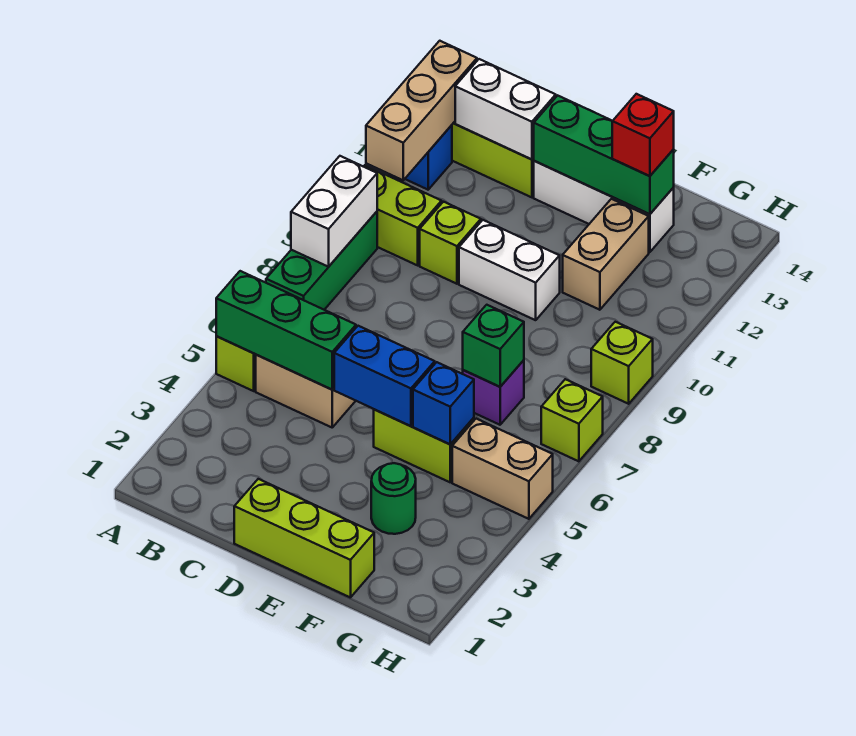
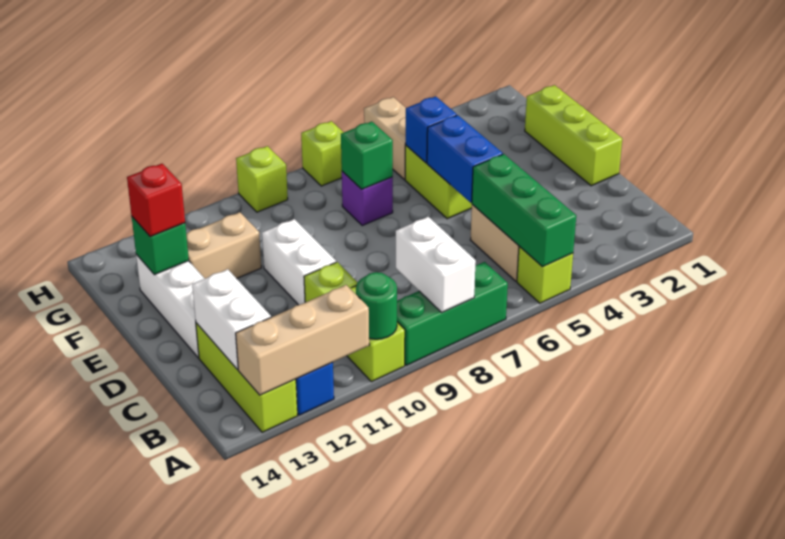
white brick A8:A9 level 2 -> white brick A8:B8 level 2
green brick D13:F13 level 2 -> green brick F13 level 2
green round brick F3 level 1 -> green round brick A10 level 2

